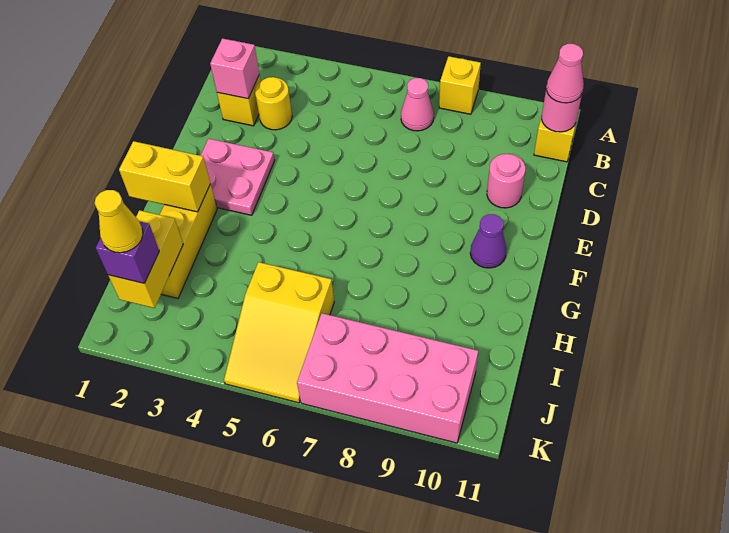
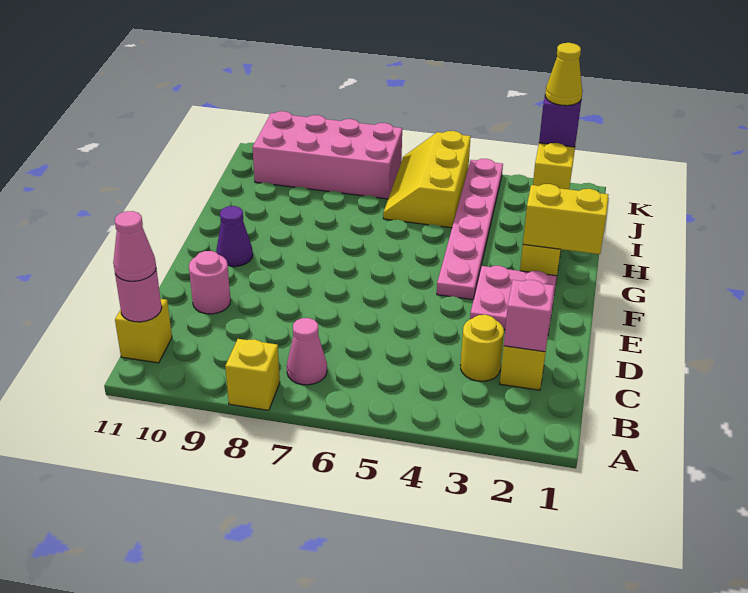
none -> pink plate F4:K4 level 1
yellow slope I5:K6 level 1 top I -> yellow slope I5:K6 level 1 top 5

